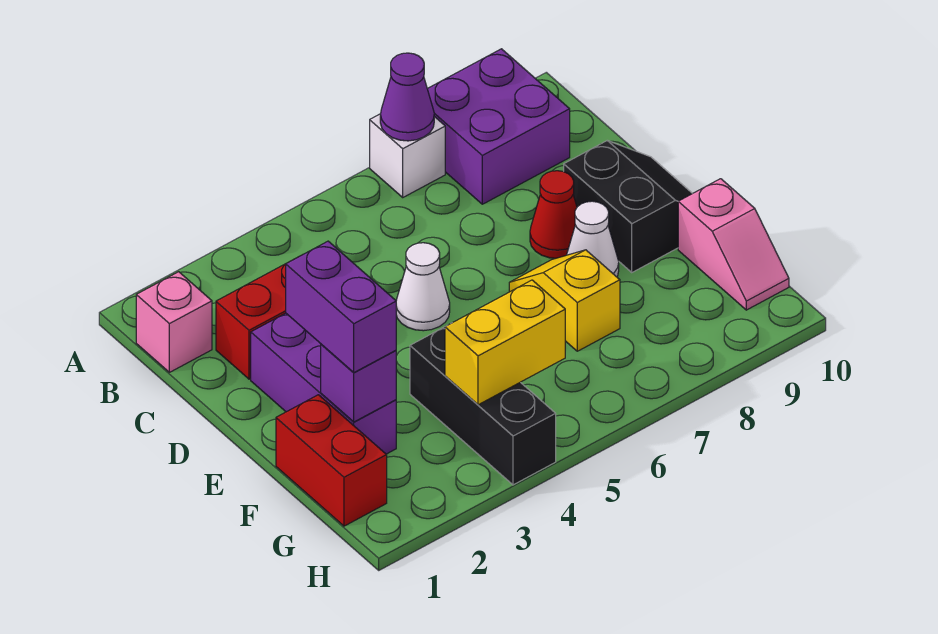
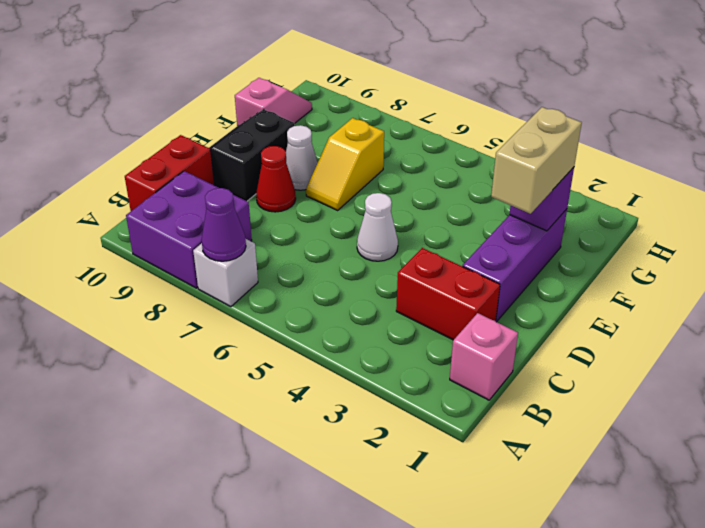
purple brick E2:F2 level 3 -> tan brick E2:F2 level 3
red brick F1:G1 level 1 -> red brick B10:C10 level 1
black brick F4:H4 level 1 -> none
yellow brick G4:G5 level 2 -> none

